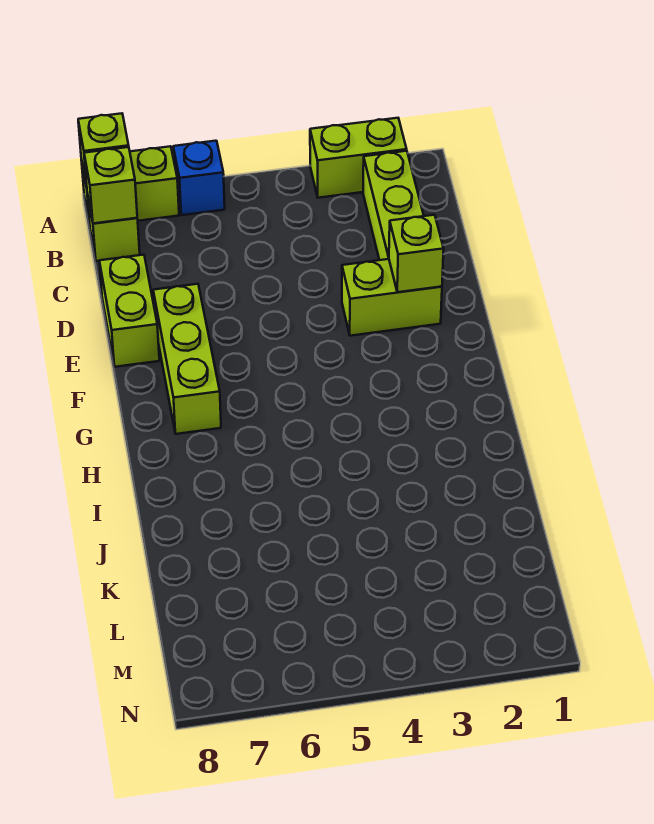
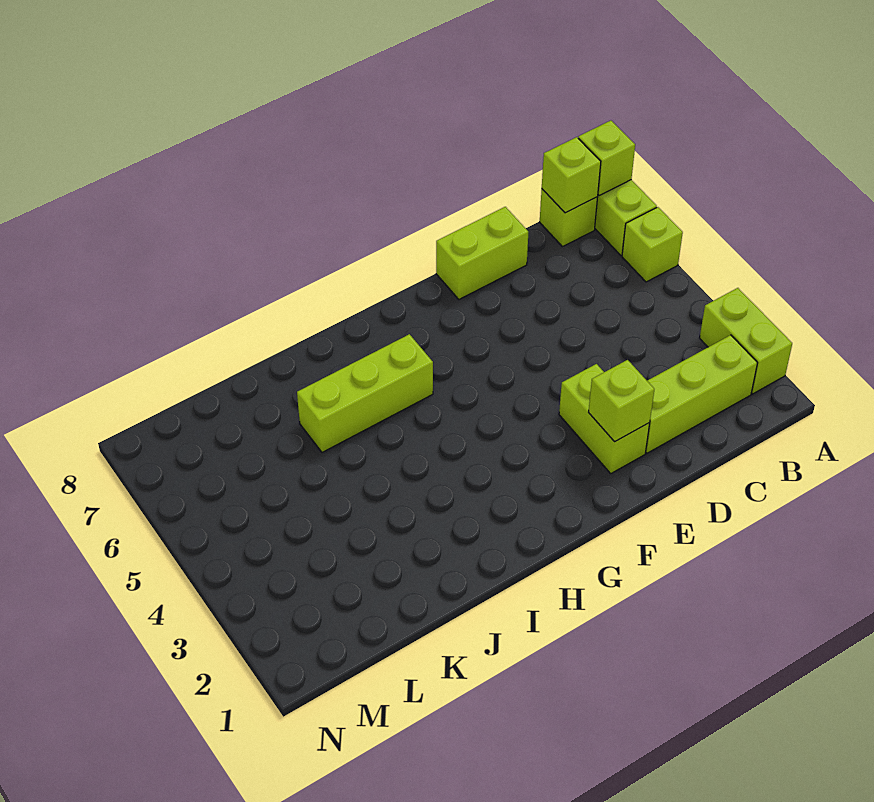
blue brick A6 level 1 -> lime brick A6 level 1
lime brick E7:G7 level 1 -> lime brick H6:J6 level 1

